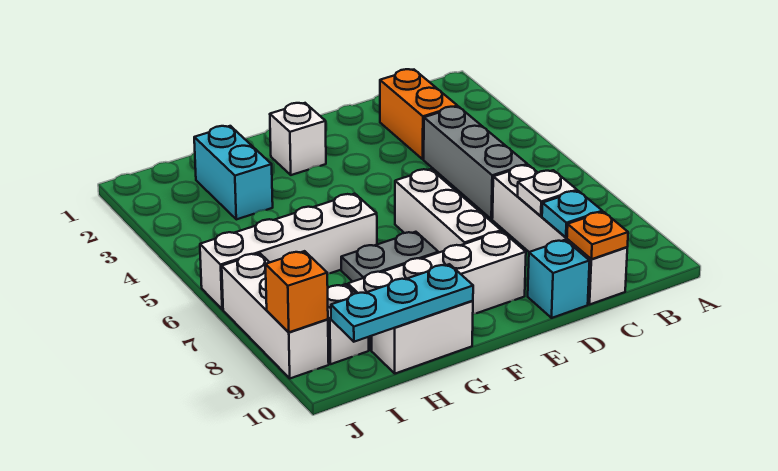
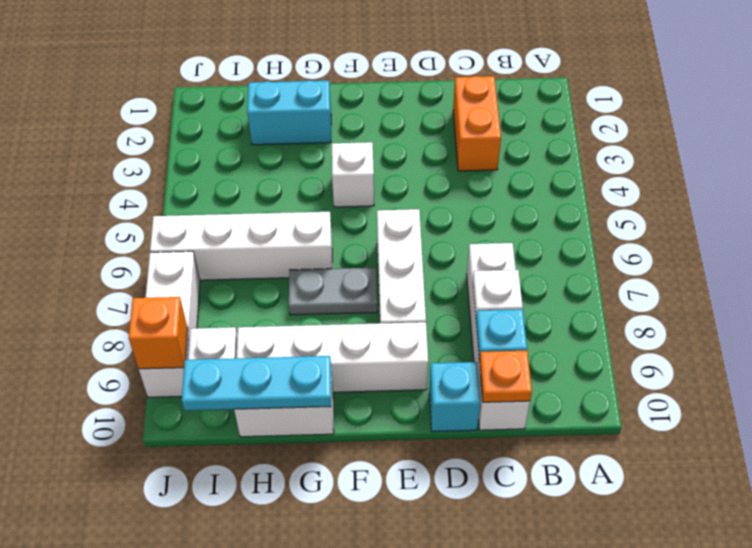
grey brick C4:C6 level 1 -> none
white brick F2 level 1 -> white brick F4 level 1
cyan brick H2:H3 level 1 -> cyan brick G2:H2 level 1

